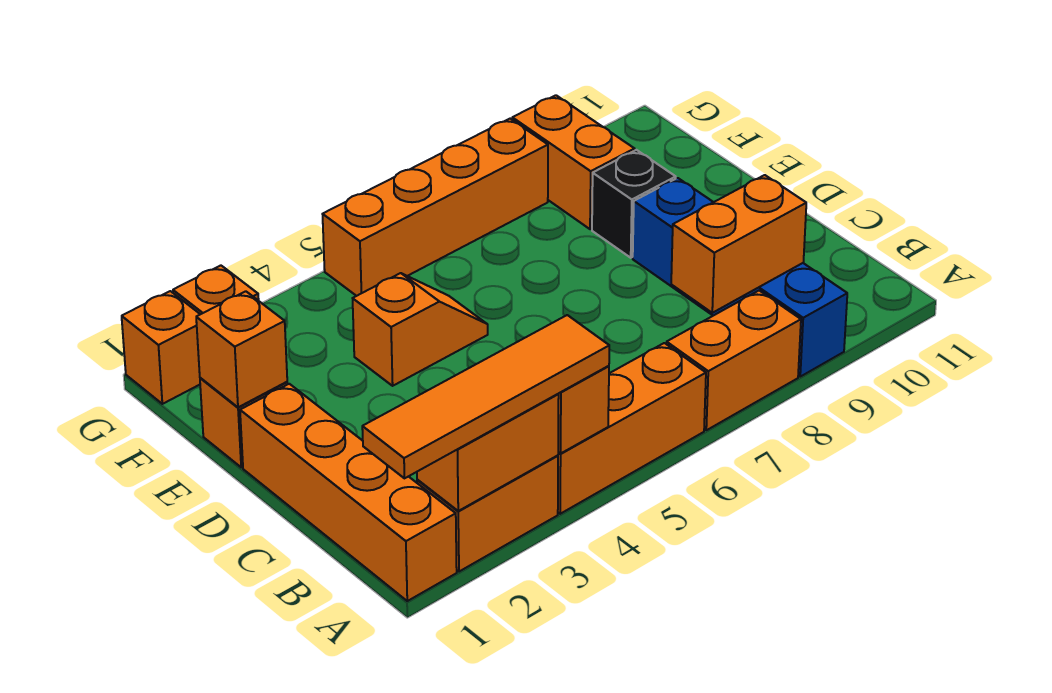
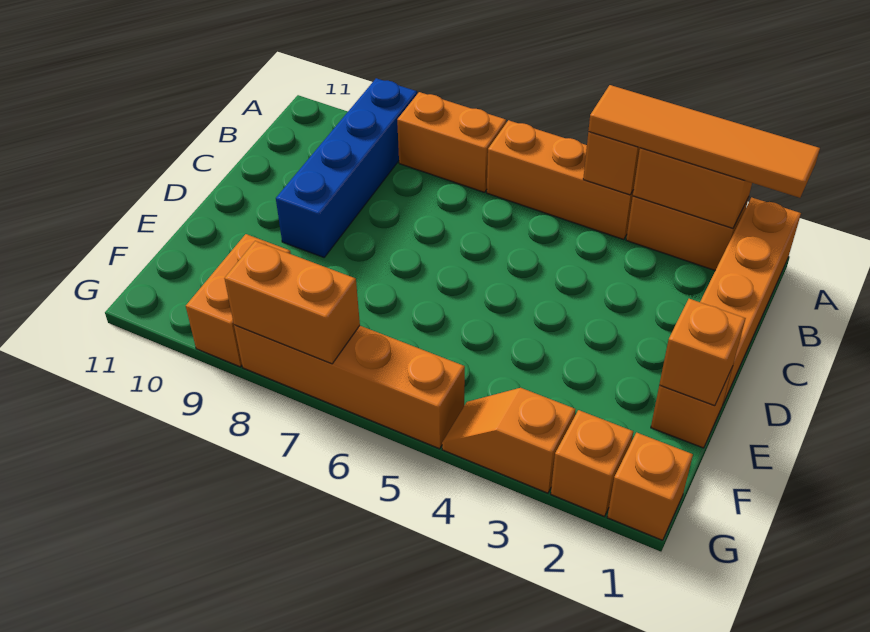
orange brick B8:B9 level 2 -> orange brick G7:G8 level 2
orange slope E4:E5 level 1 top 4 -> orange slope G3:G4 level 1 top 3
black brick E9 level 1 -> none

